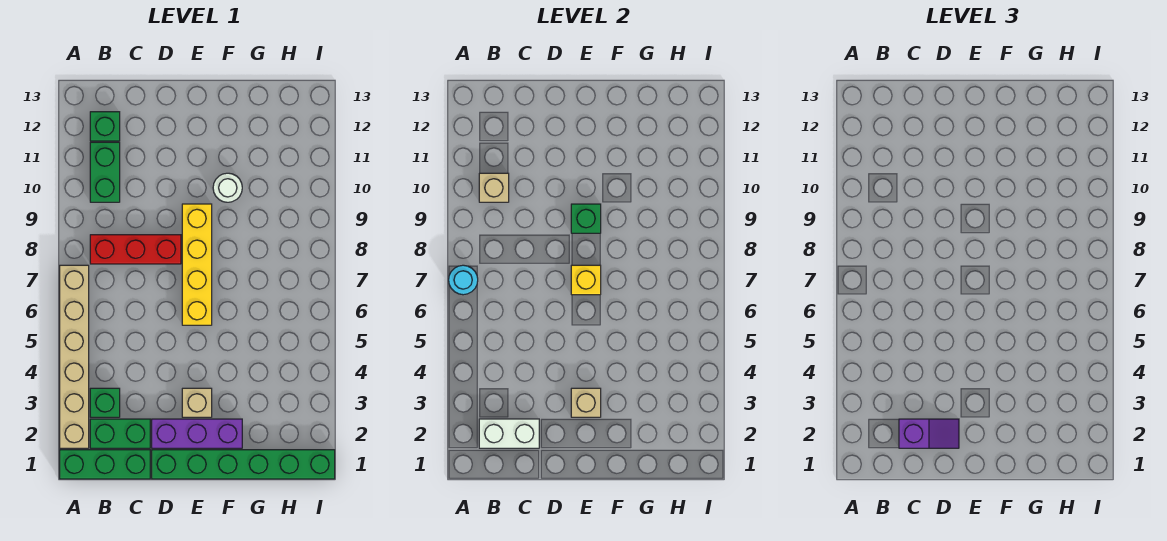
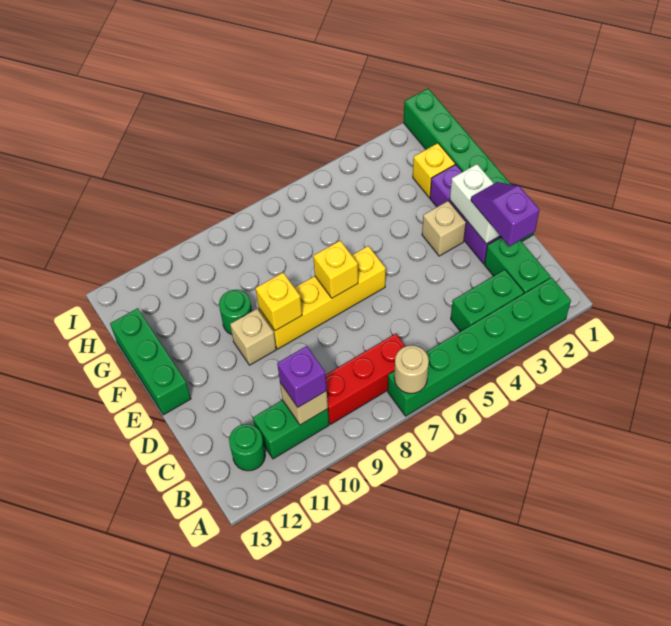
green brick A1:C1 level 1 -> green brick E13:G13 level 1
tan brick A2:A7 level 1 -> green brick A2:A7 level 1
cyan round brick A7 level 2 -> tan round brick A7 level 2
white brick B2:C2 level 2 -> white brick D2:E2 level 2
green brick B3 level 1 -> green brick B3:B4 level 1
red brick B8:D8 level 1 -> red brick B7:B9 level 1
none -> purple brick B10 level 3
green brick B12 level 1 -> green round brick B12 level 1
tan brick E3 level 2 -> tan brick E10 level 1
green brick E9 level 2 -> yellow brick E9 level 2
white round brick F10 level 1 -> green round brick F10 level 1
none -> yellow brick G2 level 1

